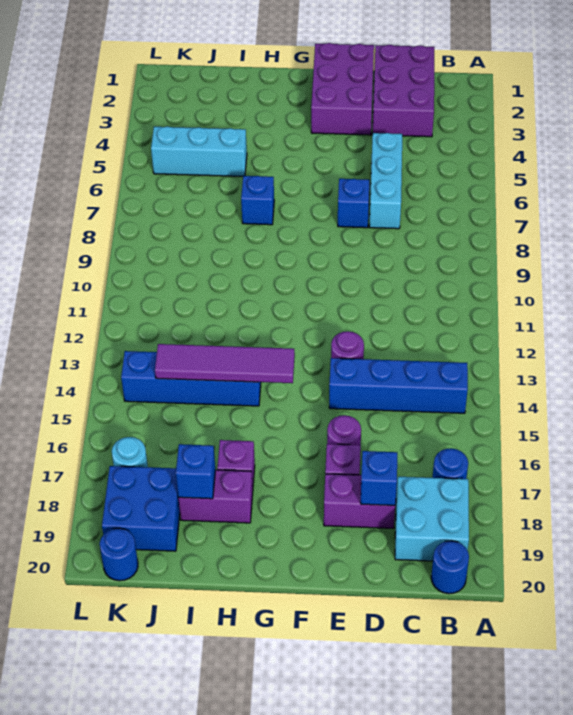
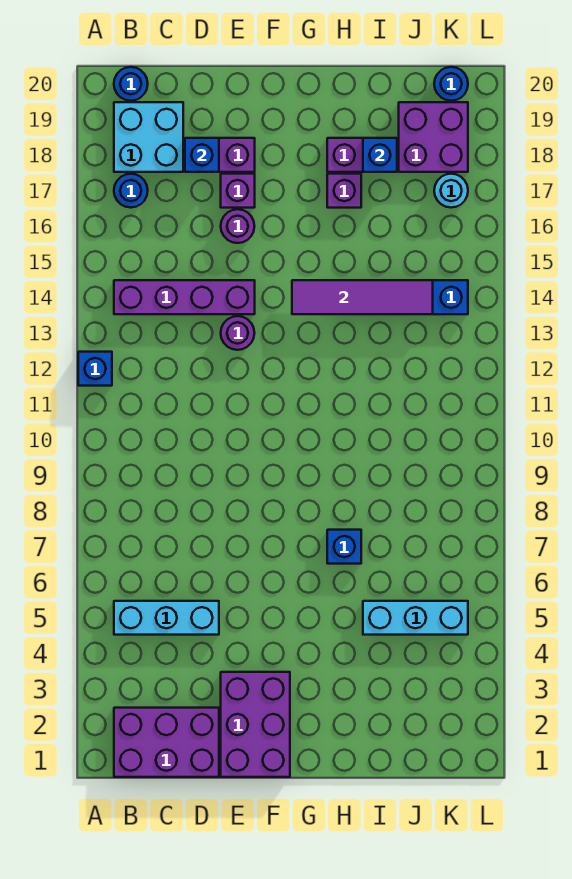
blue brick B14:E14 level 1 -> purple brick B14:E14 level 1
purple brick C1:D3 level 1 -> purple brick B1:D2 level 1
cyan brick D5:D7 level 1 -> cyan brick B5:D5 level 1
blue brick E7 level 1 -> blue brick A12 level 1
blue brick J18:K19 level 1 -> purple brick J18:K19 level 1

